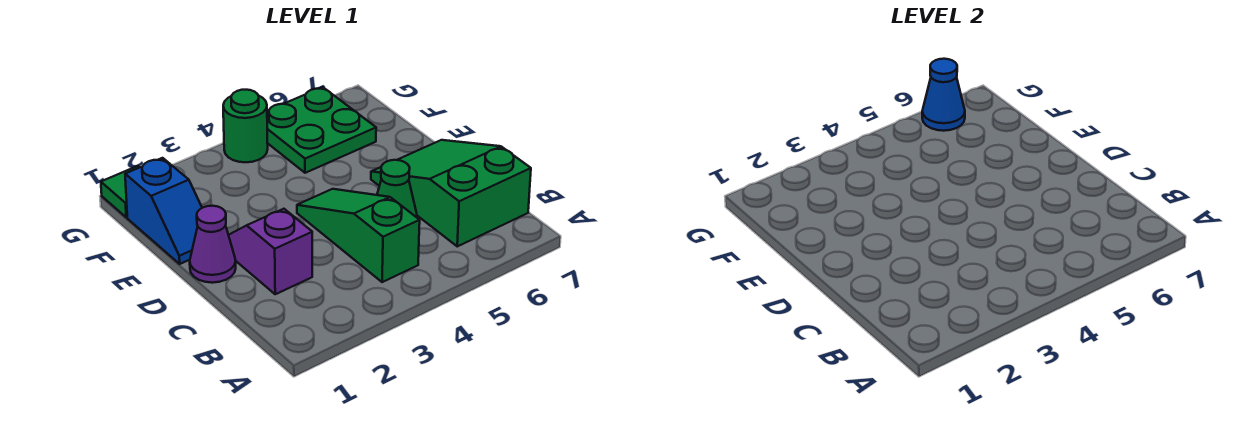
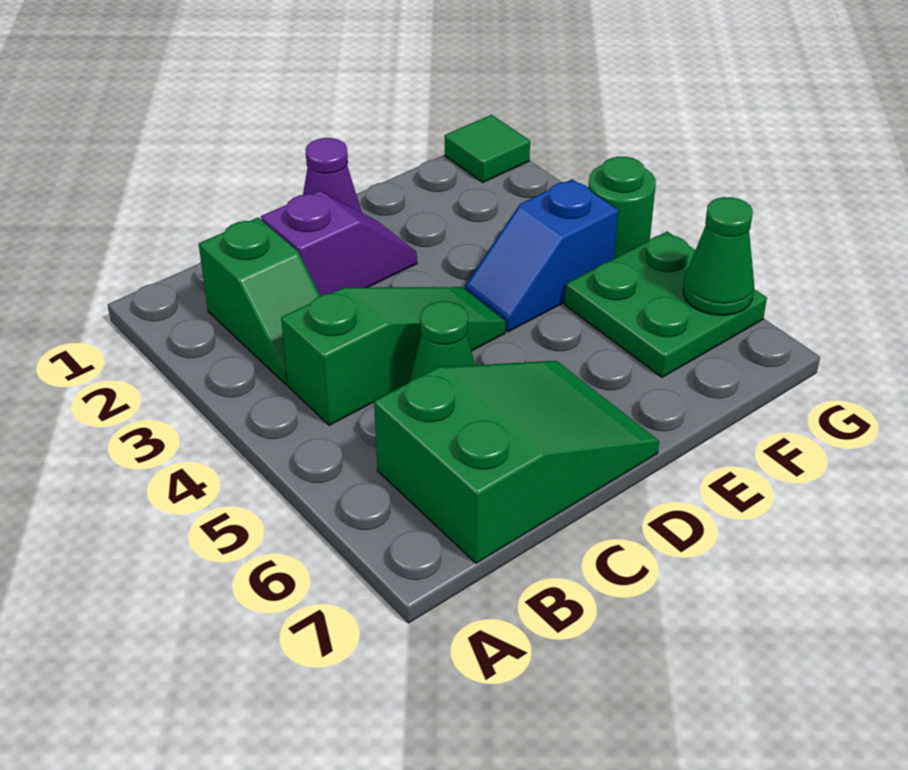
none -> green slope B2:B3 level 1 top 2
blue slope E1:F1 level 1 top F -> blue slope E4:F4 level 1 top F
blue cone G6 level 2 -> green cone G6 level 2

